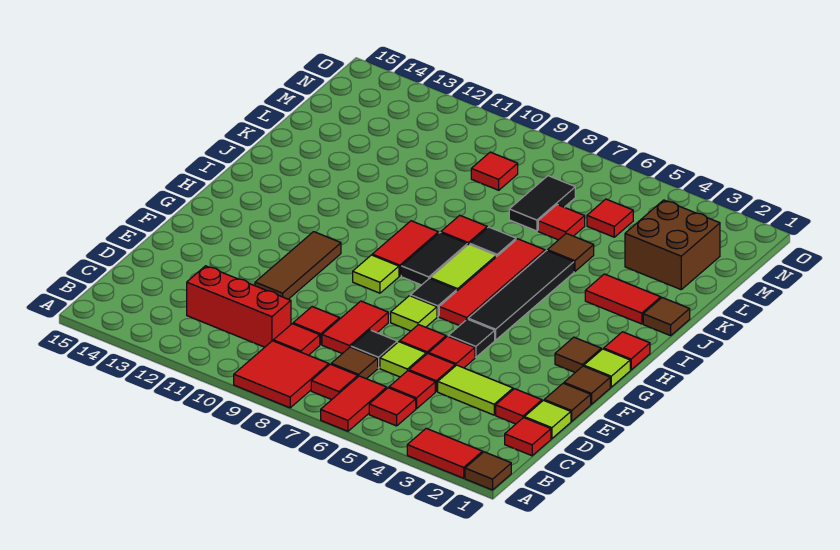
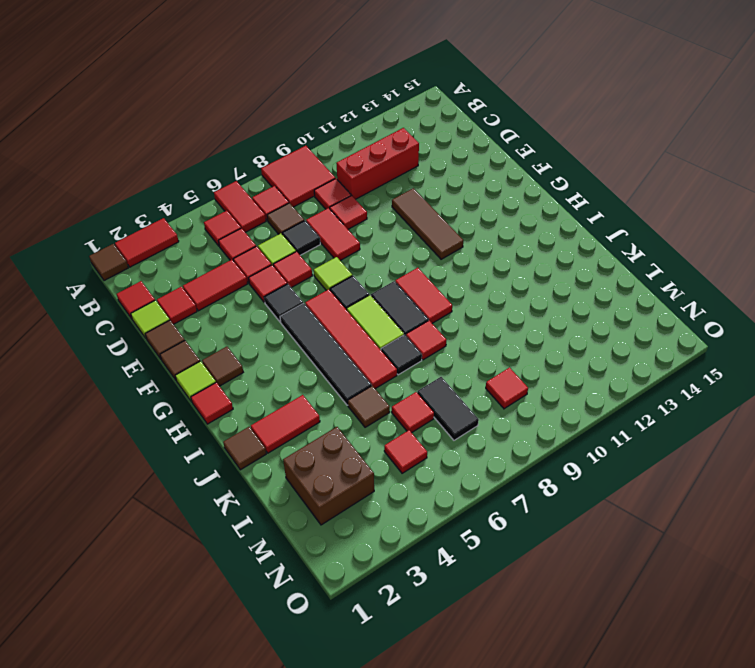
lime tile D3:D4 level 1 -> red tile D3:D4 level 1
lime tile G9 level 1 -> none

